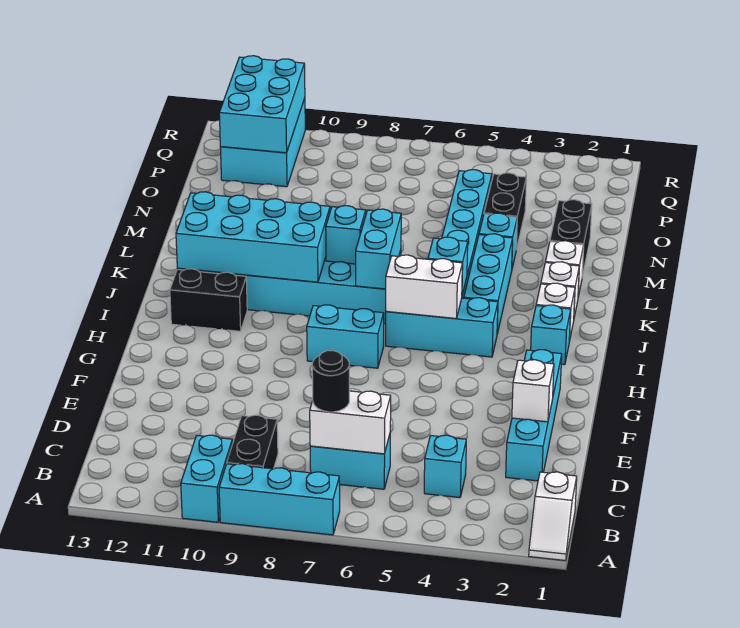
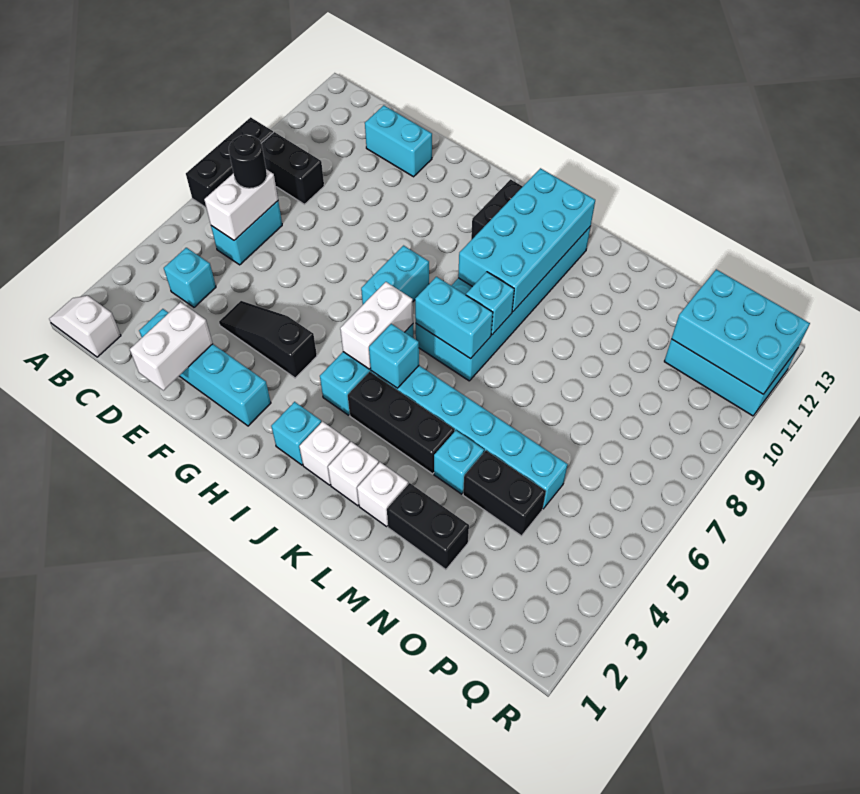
cyan brick A7:A9 level 1 -> black brick A7:A9 level 1
cyan brick A10:B10 level 1 -> cyan brick D12:E12 level 1
white brick E2 level 2 -> white brick E1:E2 level 2
none -> black slope E4:G4 level 1 top G
cyan brick J4:L4 level 1 -> black brick J4:L4 level 1

